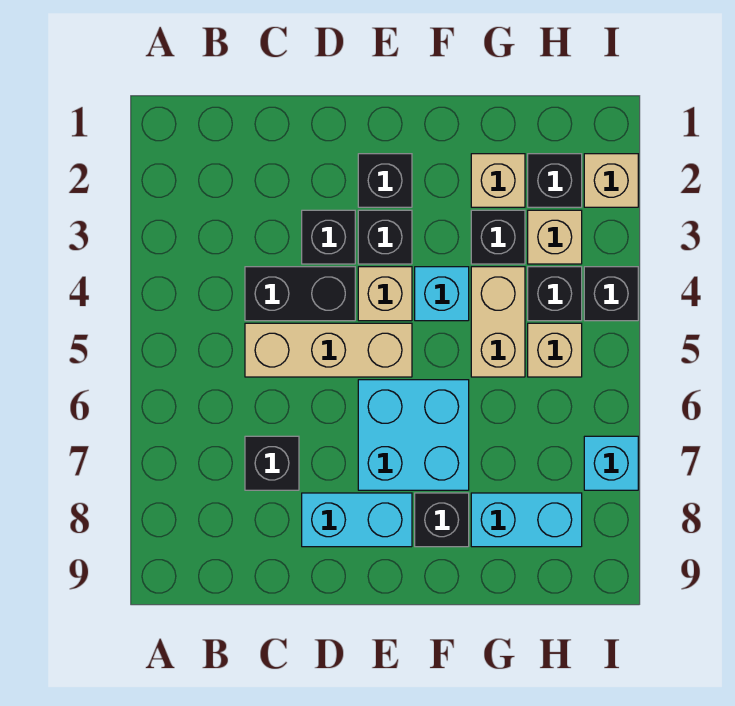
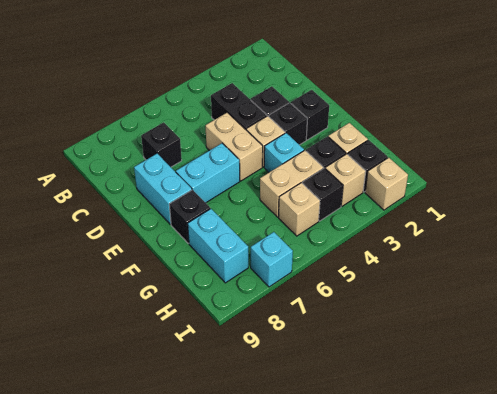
tan brick C5:E5 level 1 -> tan brick D5:E5 level 1
cyan brick E6:F7 level 1 -> cyan brick E6:E7 level 1
black brick I4 level 1 -> none

